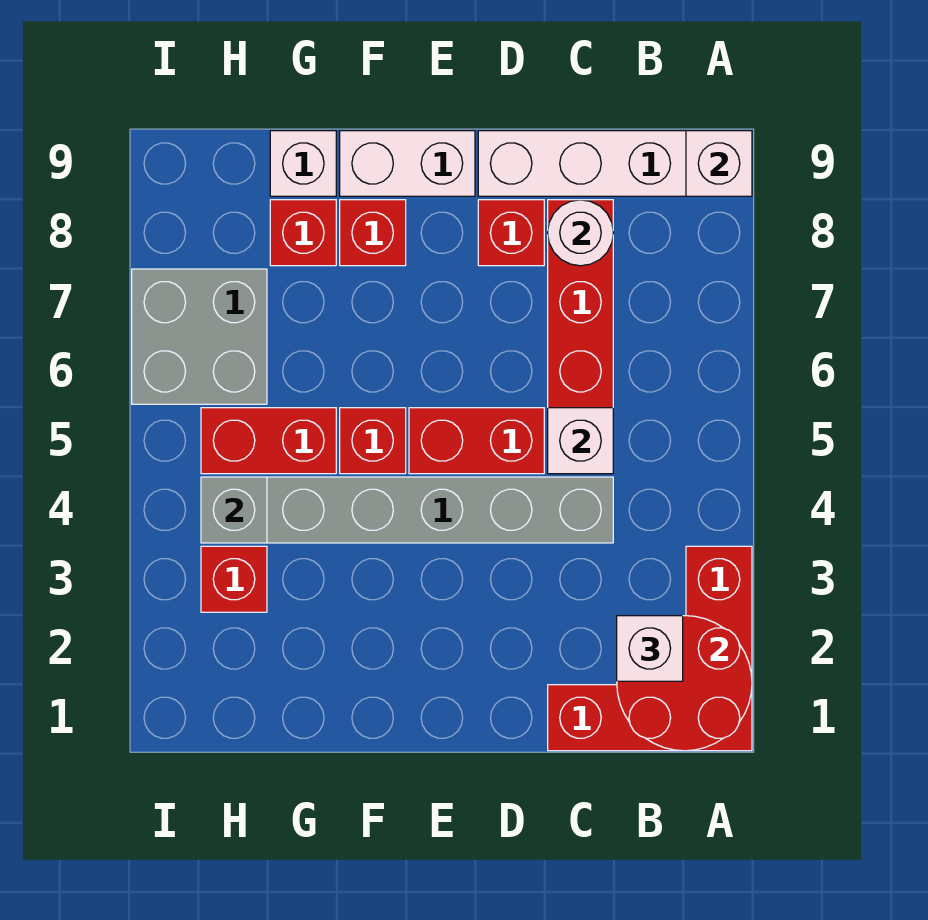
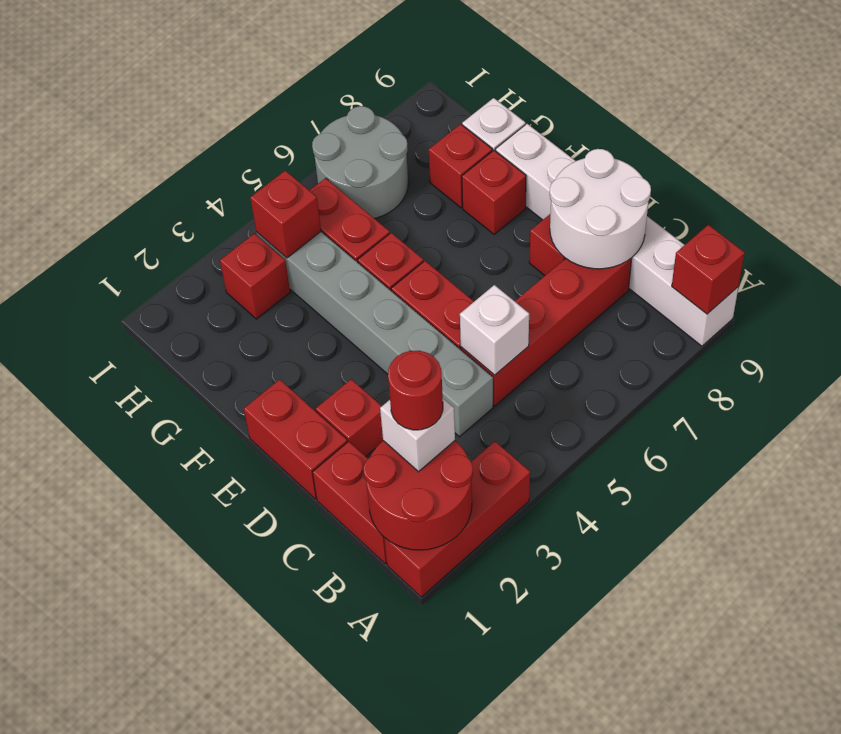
white brick A9 level 2 -> red brick A9 level 2
none -> red round brick B2 level 4
white round brick C8 level 2 -> white round brick C8:D9 level 2
none -> red brick D1:E1 level 1
none -> red brick D2 level 1
grey brick H4 level 2 -> red brick H4 level 2
grey brick H6:I7 level 1 -> grey round brick H6:I7 level 1

